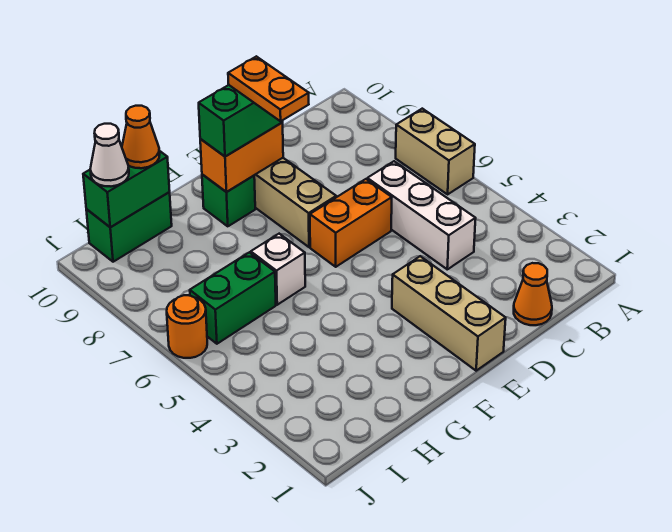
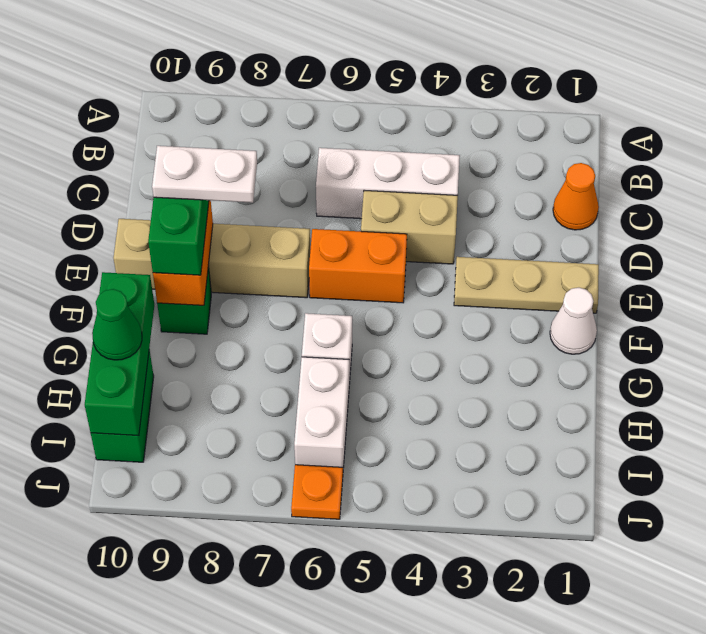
tan brick A6:A7 level 1 -> tan brick D4:D5 level 1
orange brick D6:E6 level 1 -> orange brick E5:E6 level 1
tan brick E1:E3 level 1 -> tan plate E1:E3 level 1
orange plate E8:E9 level 4 -> white plate E8:E9 level 4
green brick H6:I6 level 1 -> white brick H6:I6 level 1
green brick H10:I10 level 2 -> green brick G10:I10 level 2
orange cone H10 level 3 -> green cone H10 level 3
white cone I10 level 3 -> white cone F1 level 1
orange round brick J6 level 1 -> orange plate J6 level 1

